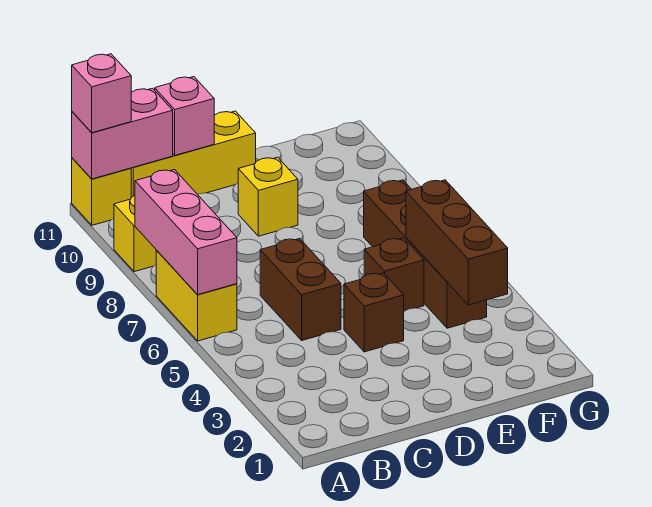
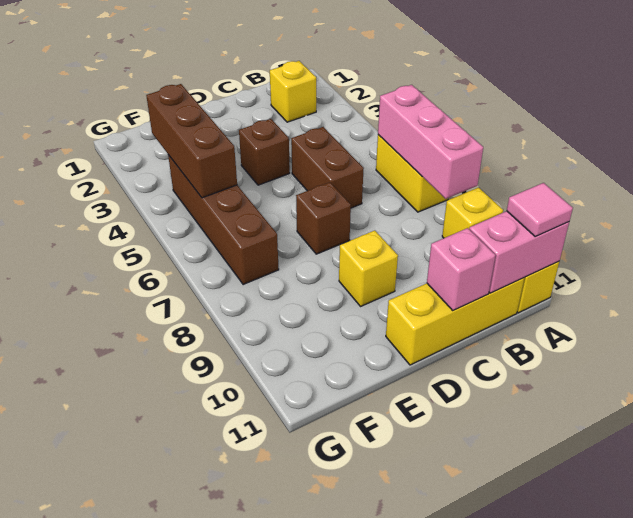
pink brick A11 level 3 -> pink tile A11 level 3
none -> yellow brick B2 level 1
brown brick E5 level 1 -> brown brick D7 level 1

